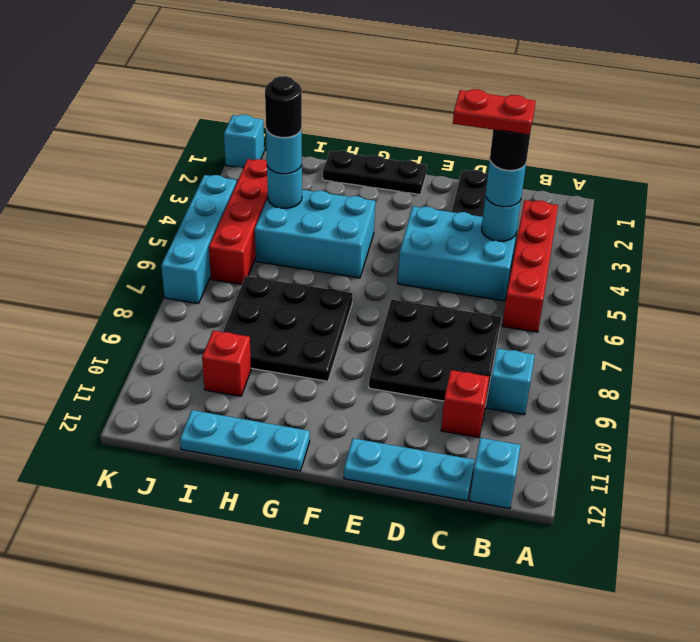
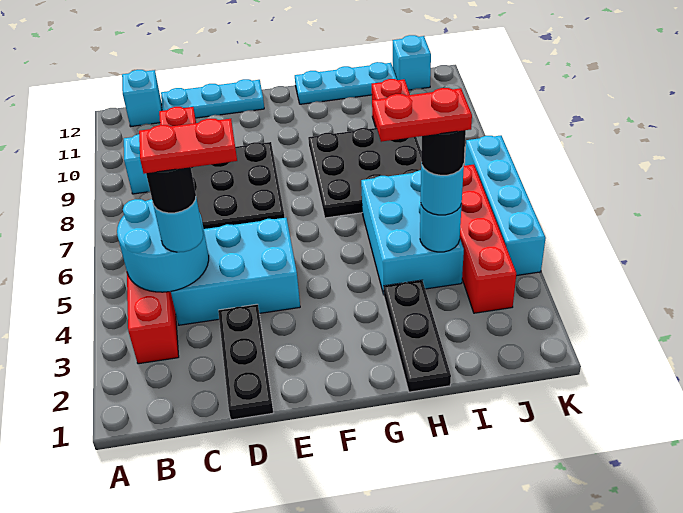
cyan round brick C4 level 2 -> cyan round brick B4:C5 level 2
black plate F1:H1 level 1 -> black plate H1:H3 level 1
cyan brick G4:I5 level 1 -> cyan brick H4:I6 level 1
none -> red plate H4:I4 level 5
cyan brick K1 level 1 -> cyan brick J12 level 1

